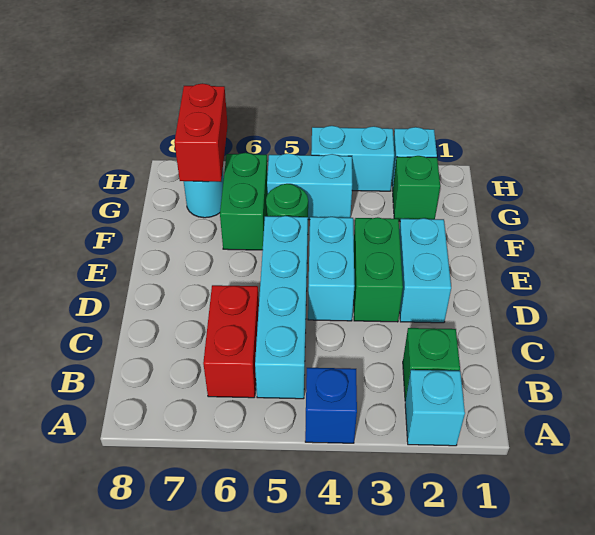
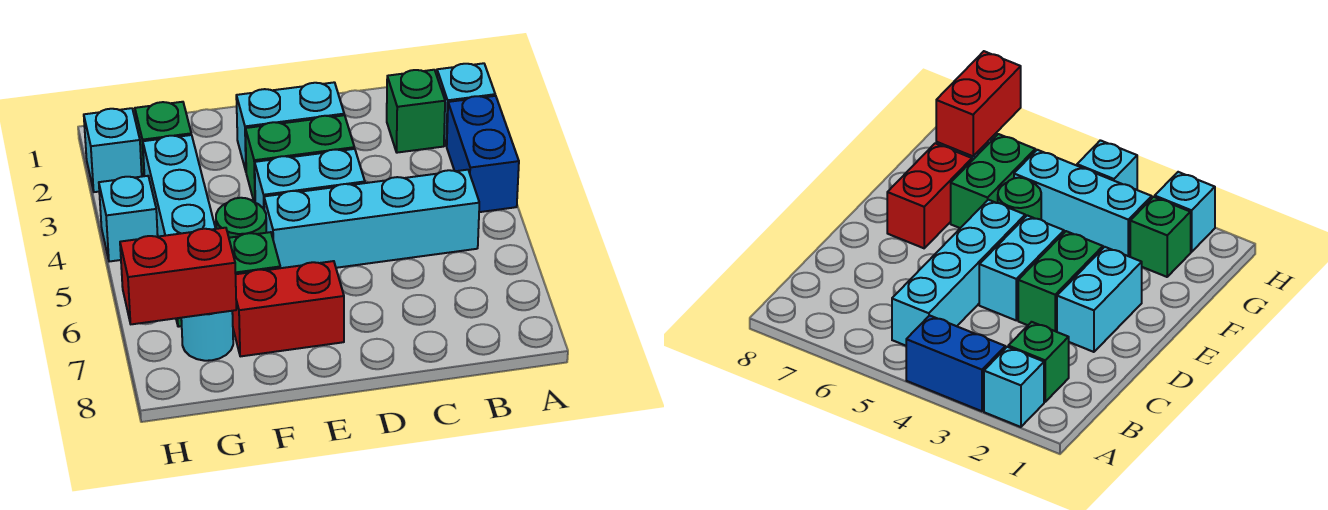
blue brick A4 level 1 -> blue brick A3:A4 level 1
red brick B6:C6 level 1 -> red brick E7:F7 level 1
cyan brick G4:G5 level 1 -> cyan brick G3:G5 level 1
cyan brick H3:H4 level 1 -> cyan brick H4 level 1

